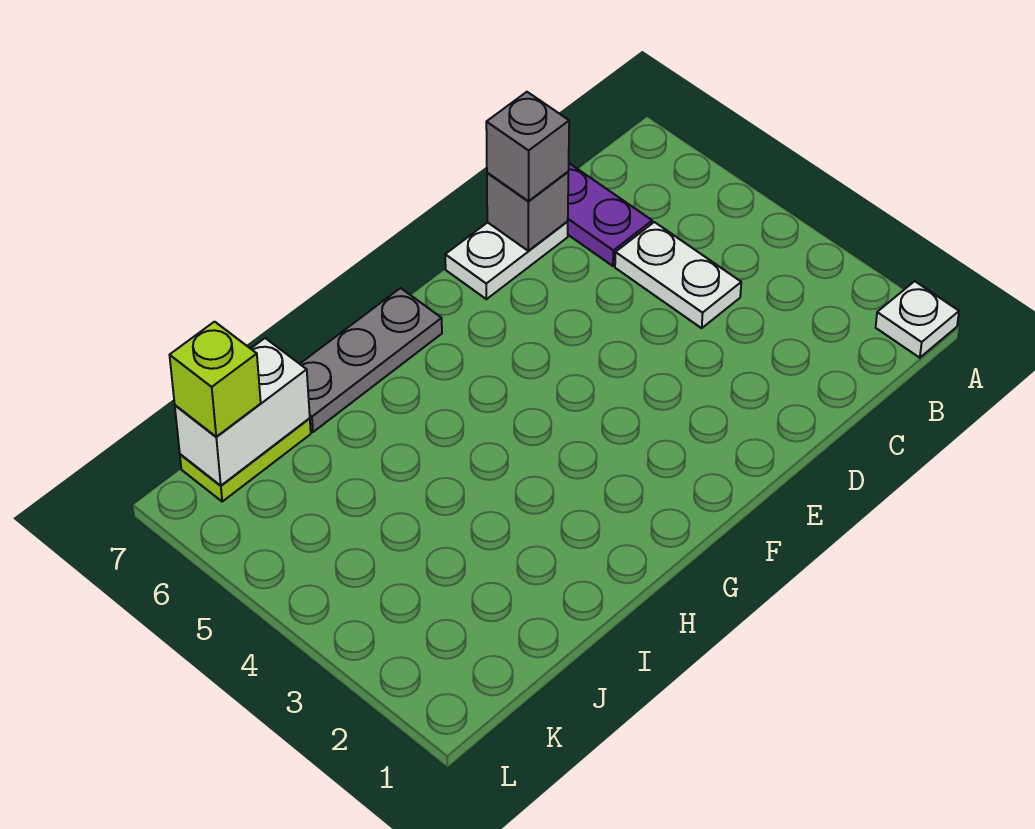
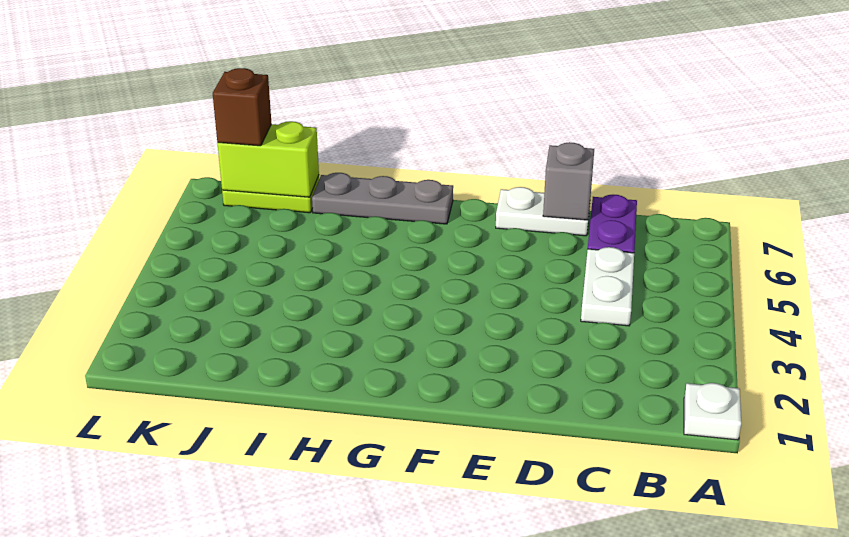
grey brick D7 level 3 -> none
white brick J7:K7 level 2 -> lime brick J7:K7 level 2
lime brick K7 level 3 -> brown brick K7 level 3

